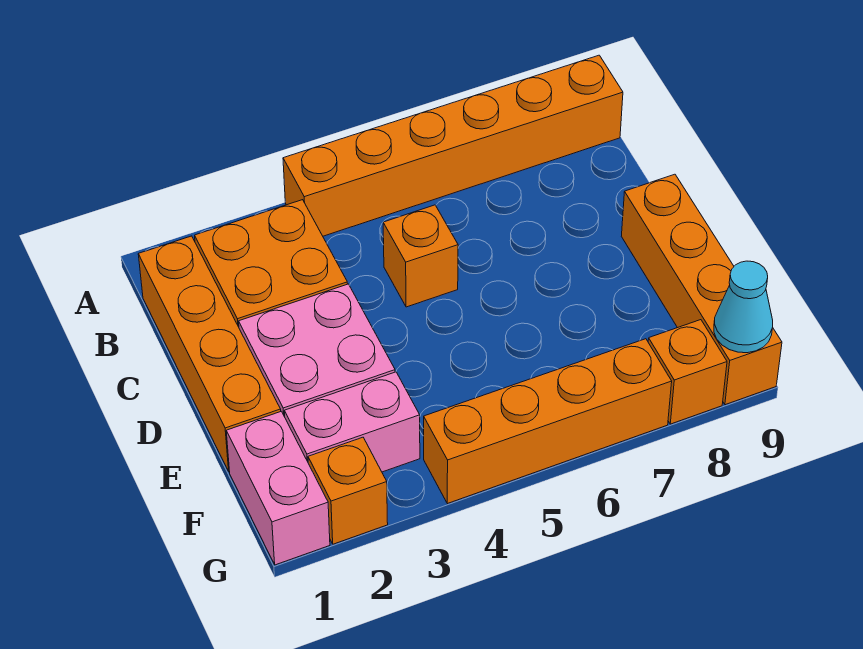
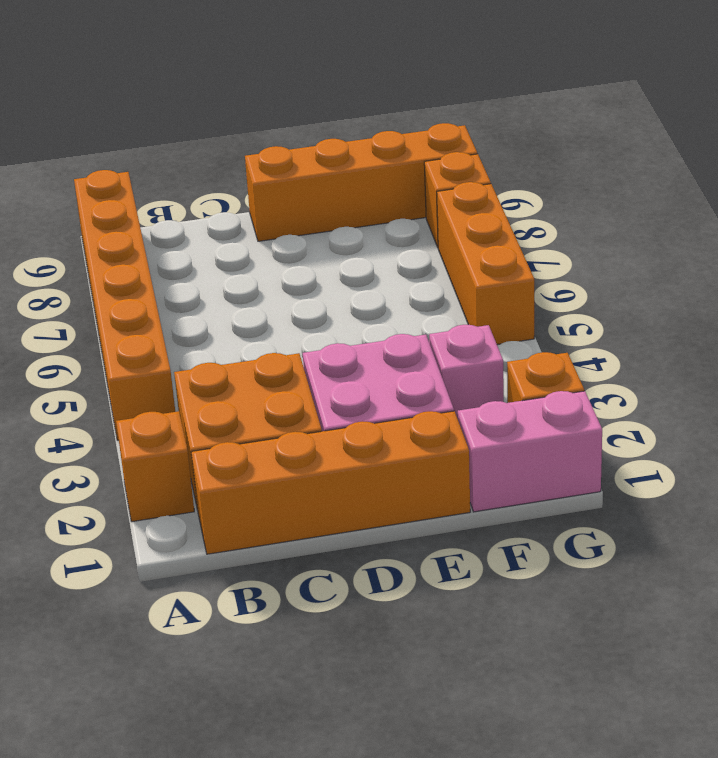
orange brick C5 level 1 -> orange brick A2 level 1
pink brick F2:F3 level 1 -> pink brick F3 level 1
orange brick G4:G7 level 1 -> orange brick G5:G7 level 1
cyan cone G9 level 2 -> none

